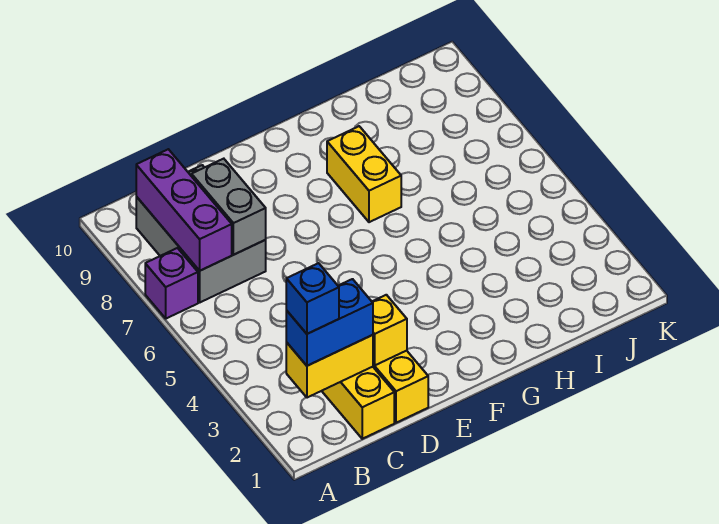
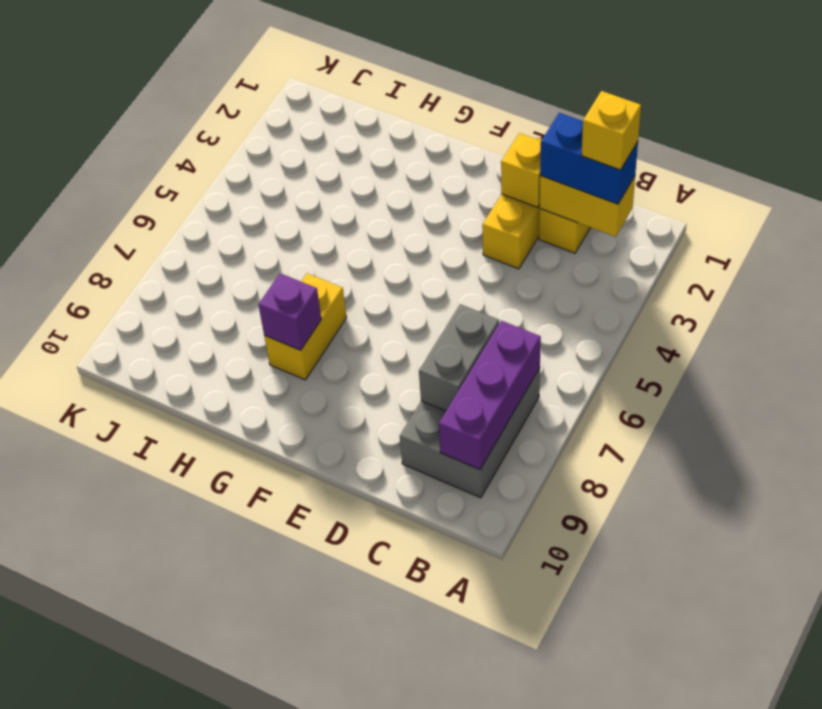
purple brick A7 level 1 -> purple brick G8 level 2
blue brick B2 level 4 -> yellow brick B2 level 4

